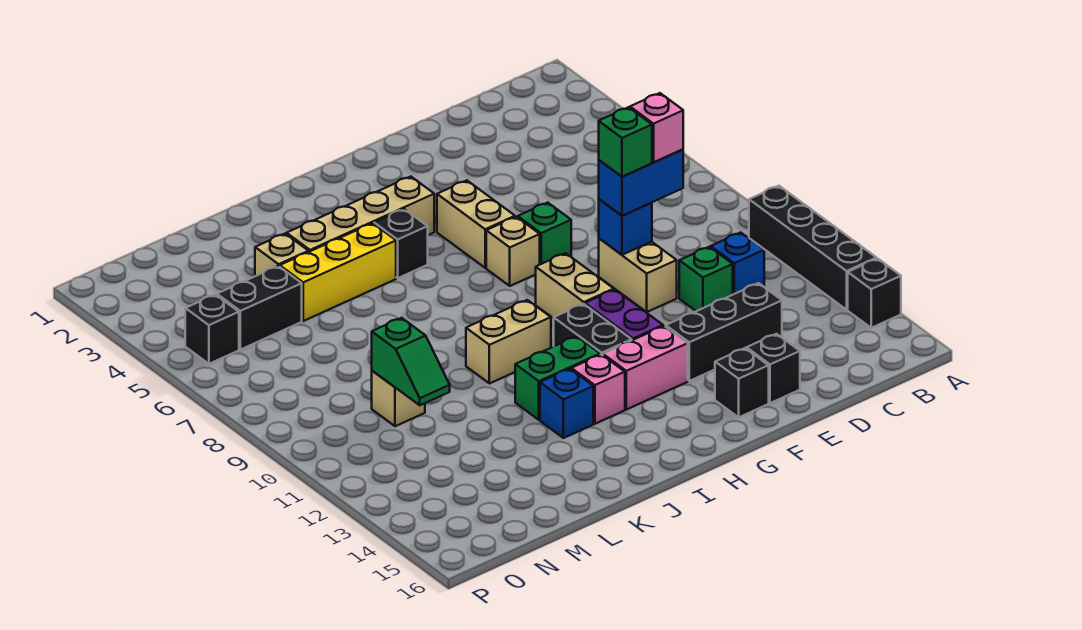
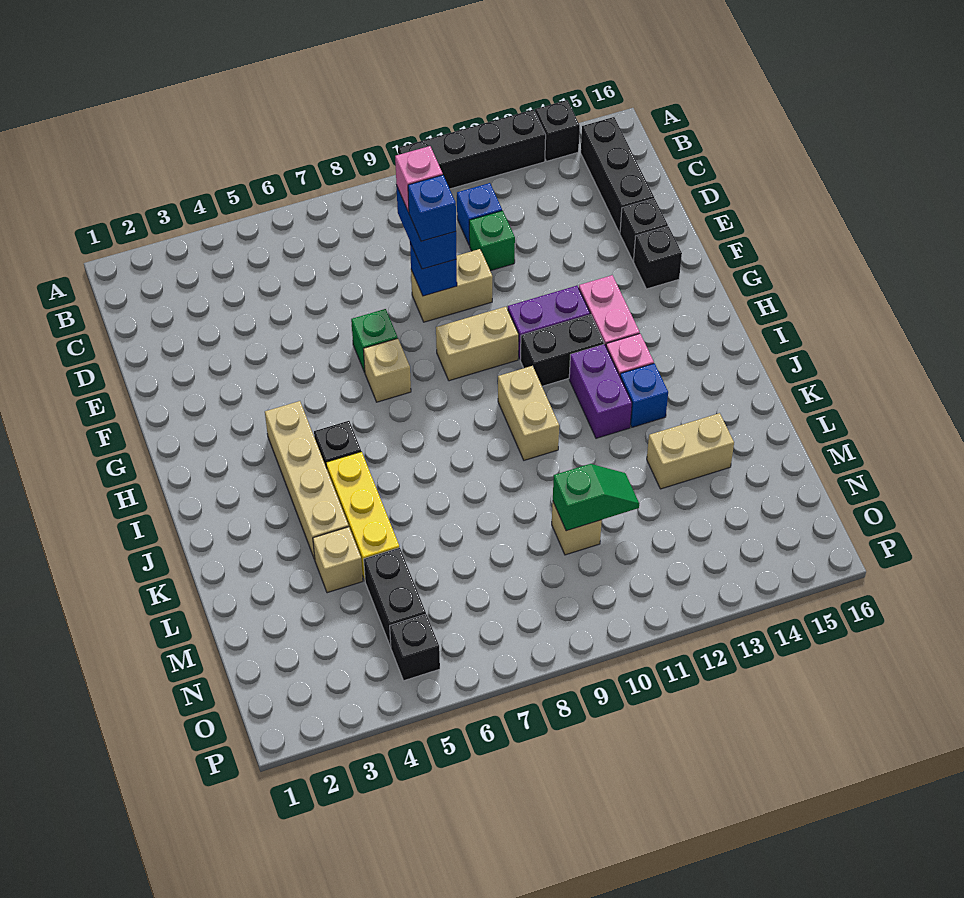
black brick D13:F13 level 1 -> black brick B15:D15 level 1
green brick E9 level 4 -> blue brick E9 level 4
tan brick G5:G6 level 1 -> tan brick L13:L14 level 1
green brick I12:J12 level 1 -> purple brick I12:J12 level 1

